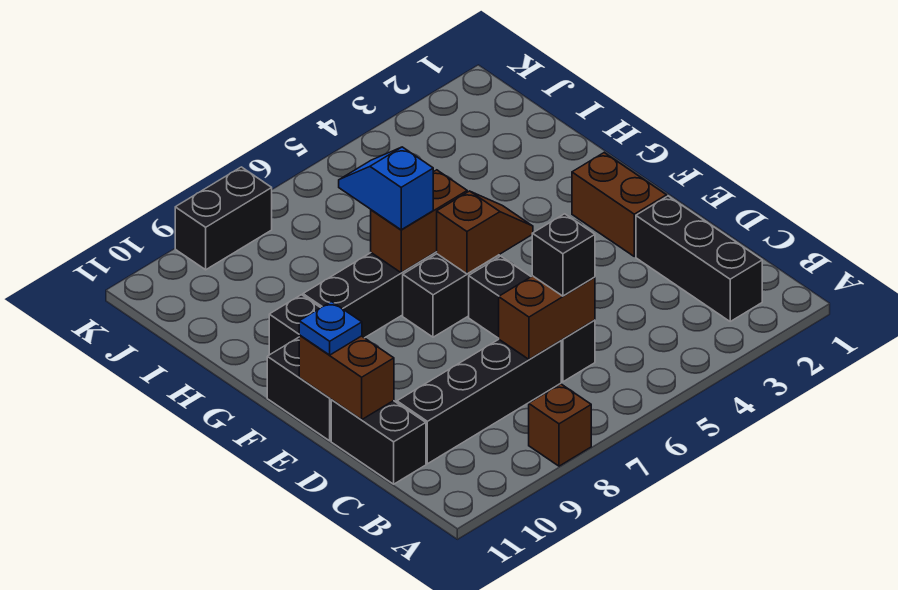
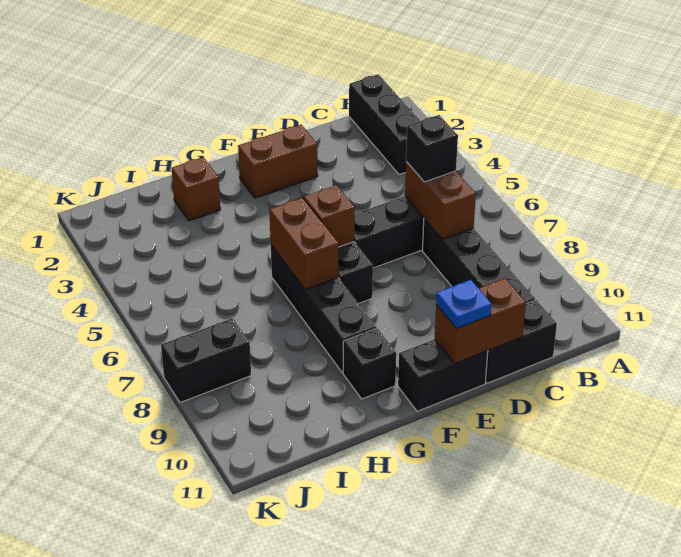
brown brick A8 level 1 -> brown brick H2 level 1
black brick B2:D2 level 1 -> black brick B1:B3 level 1
blue slope G7:H7 level 3 top G -> none
black brick K8:K9 level 1 -> black brick J8:K8 level 1

